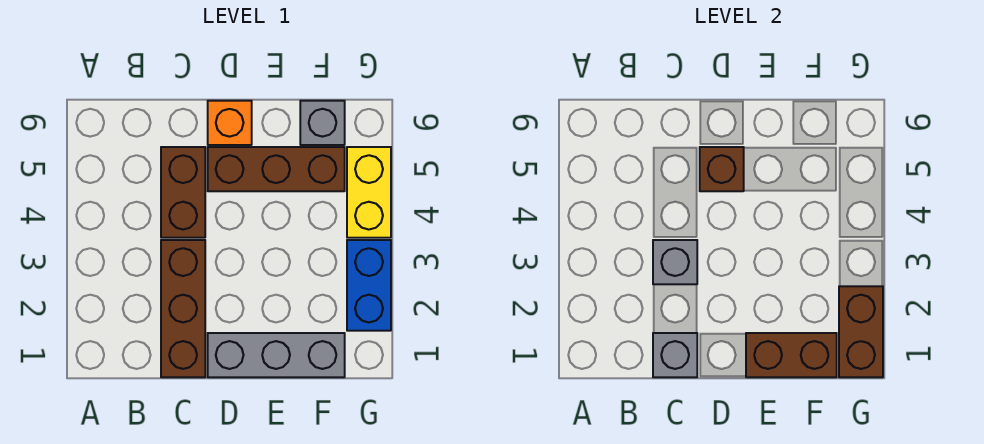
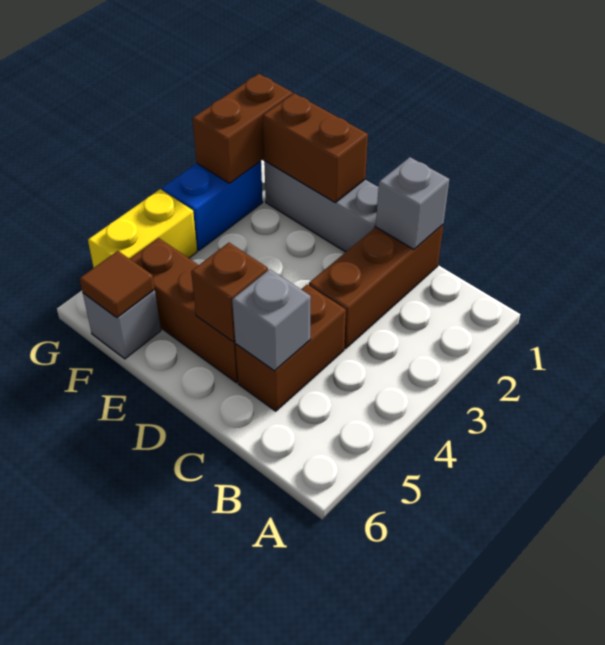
grey brick C3 level 2 -> grey brick C5 level 2
orange brick D6 level 1 -> none
none -> brown tile F6 level 2

